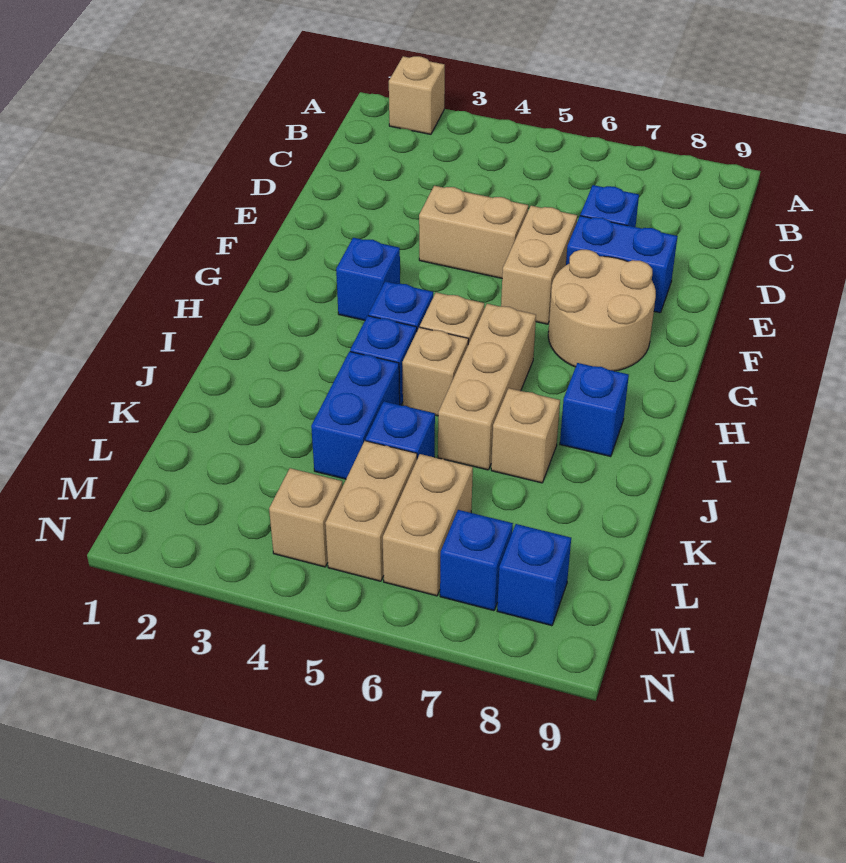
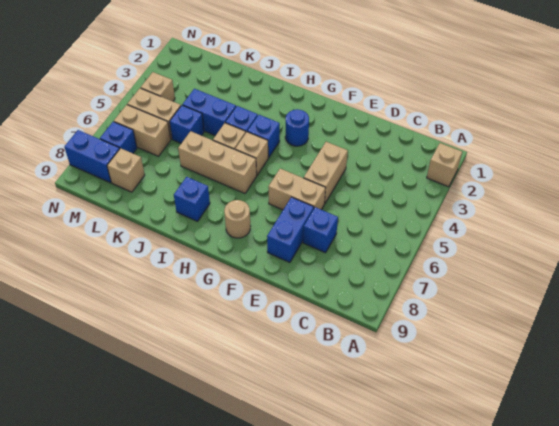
tan round brick F7:G8 level 1 -> tan round brick G8 level 1
blue brick G3 level 1 -> blue round brick G3 level 1
tan brick J7 level 1 -> tan brick L8 level 1
blue brick M8 level 1 -> blue brick M8:N8 level 1

